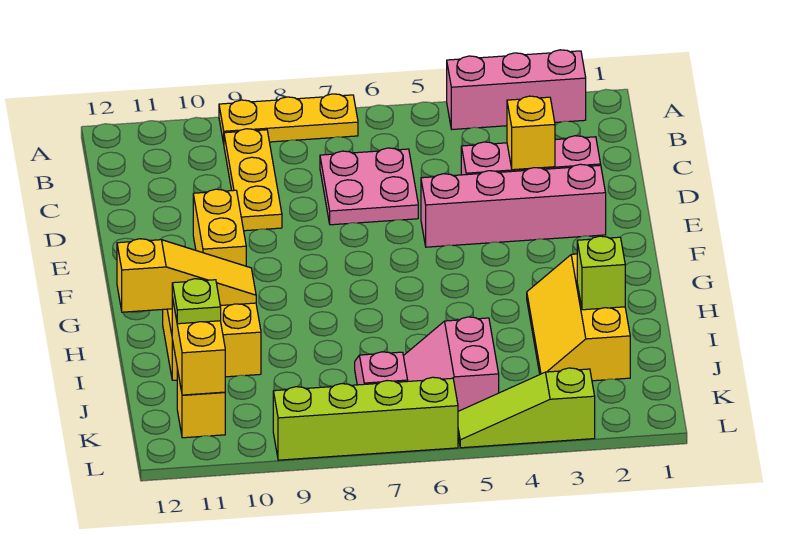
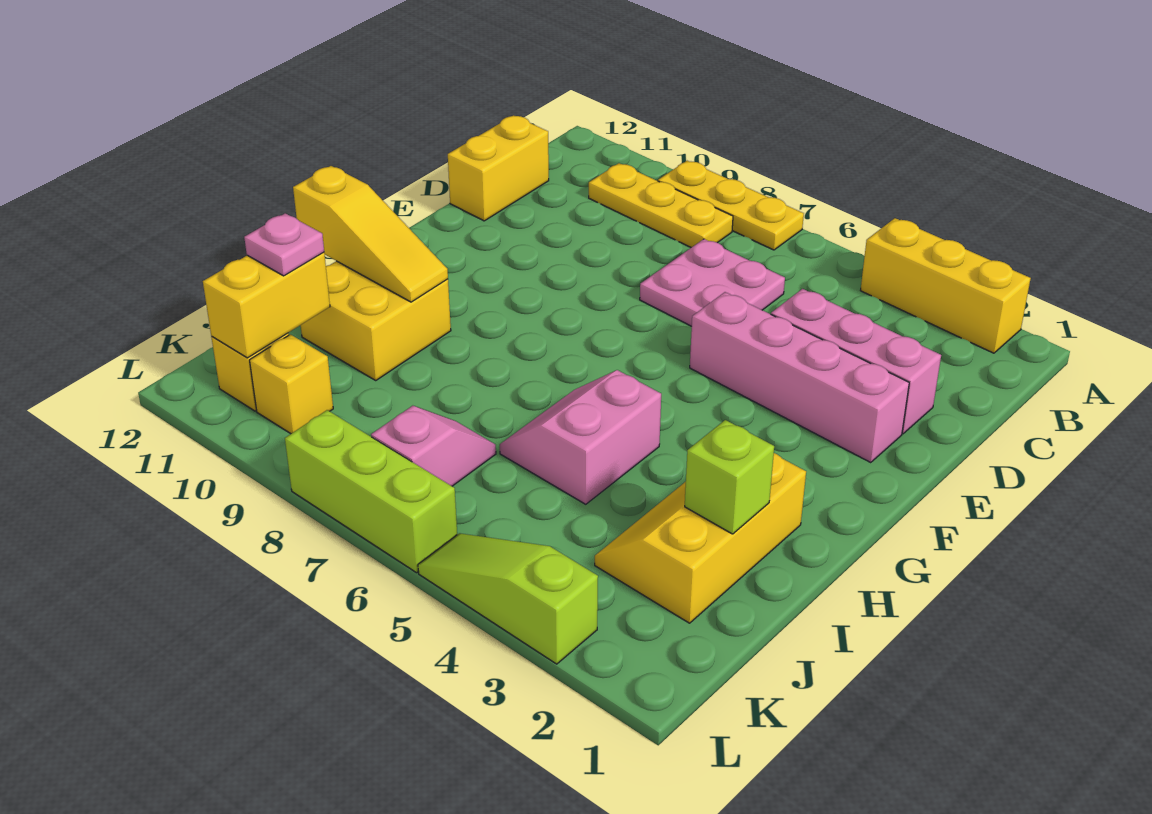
pink brick A2:A4 level 1 -> yellow brick A2:A4 level 1
yellow plate B9:D9 level 1 -> yellow plate B8:B10 level 1
yellow brick D3 level 2 -> yellow brick K10 level 1
yellow brick E10:F10 level 1 -> yellow brick C12:D12 level 1
pink slope J5:K6 level 1 top 5 -> pink slope H5:I6 level 1 top 5
lime plate J11 level 3 -> pink plate J11 level 3
lime brick L6:L9 level 1 -> lime brick L6:L8 level 1

